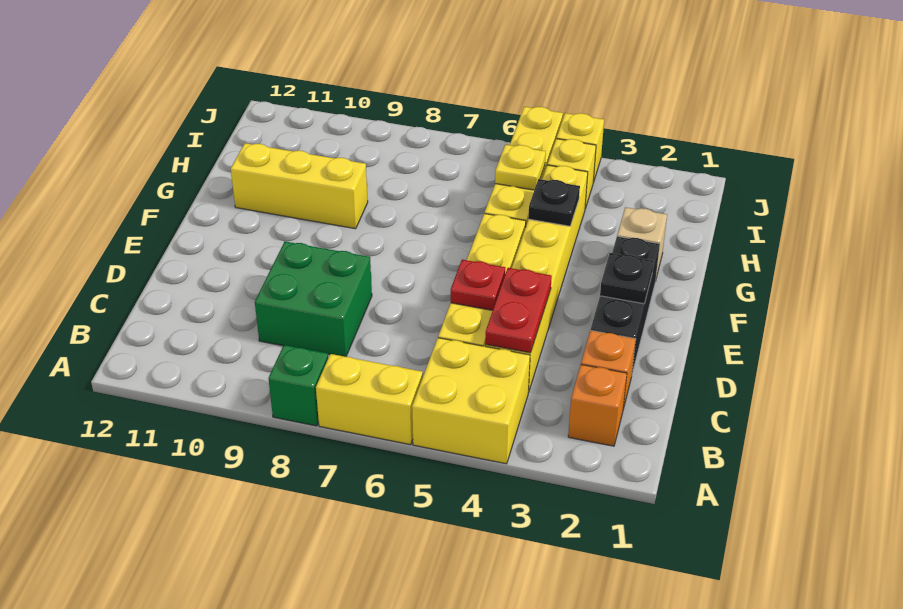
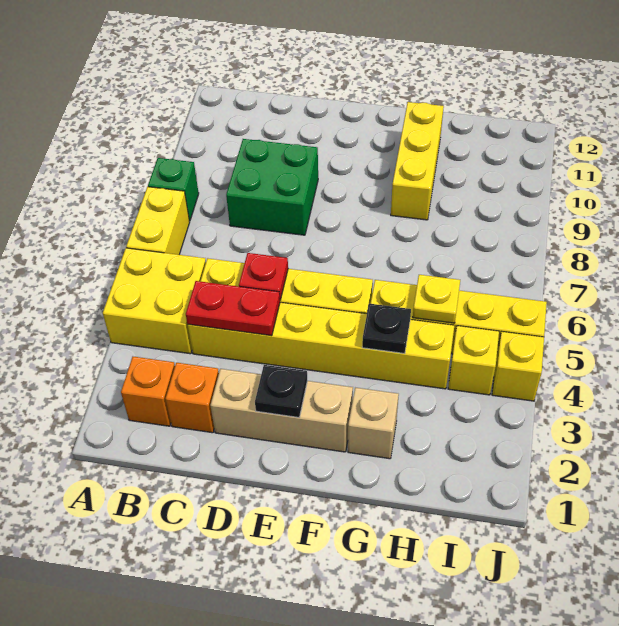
black brick D2:F2 level 1 -> tan brick D2:F2 level 1

